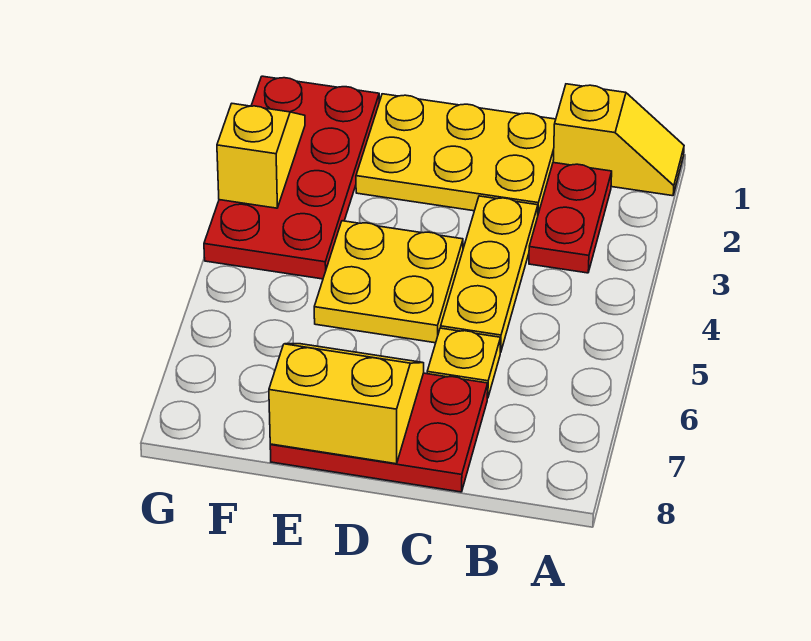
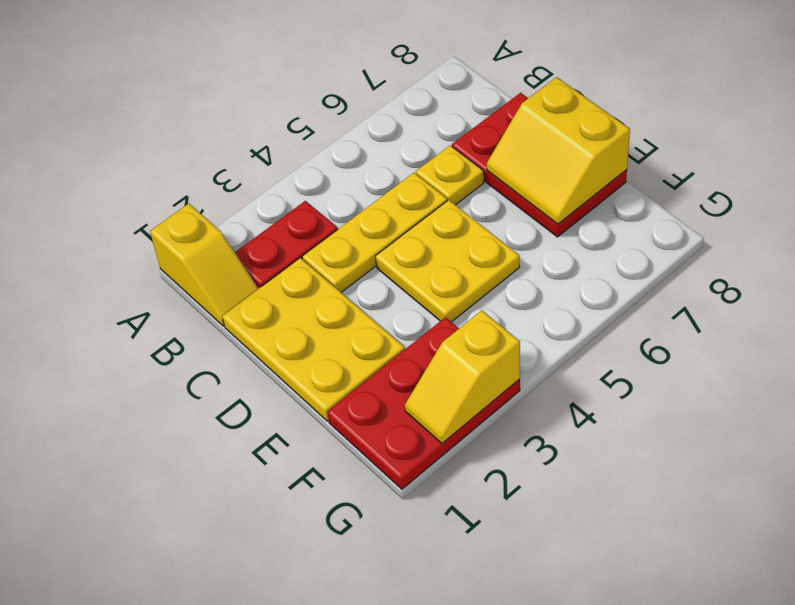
yellow slope A1:B1 level 1 top B -> yellow slope A1:B1 level 1 top A
red plate F1:G4 level 1 -> red plate F1:G3 level 1

